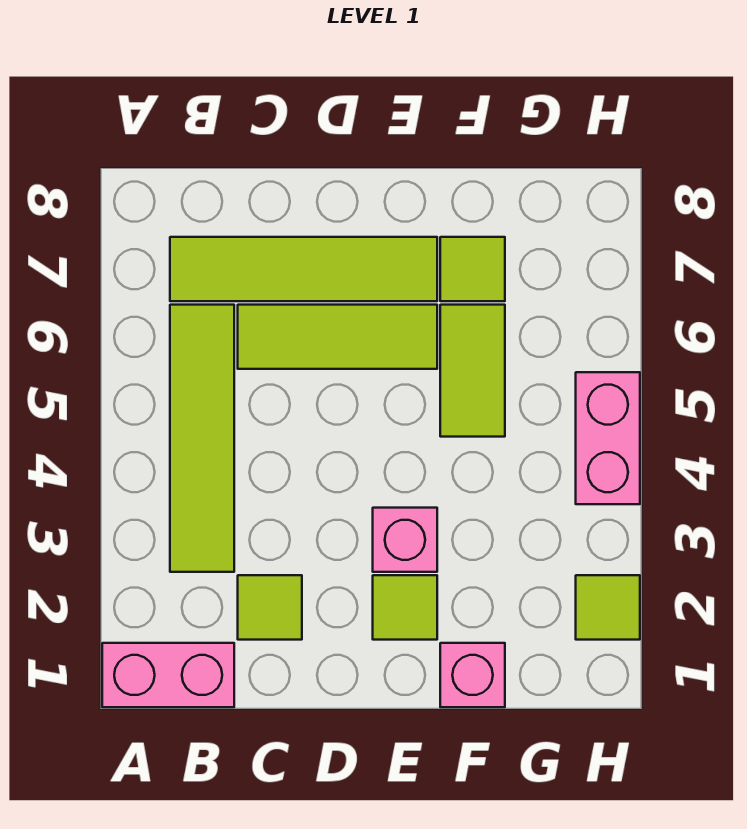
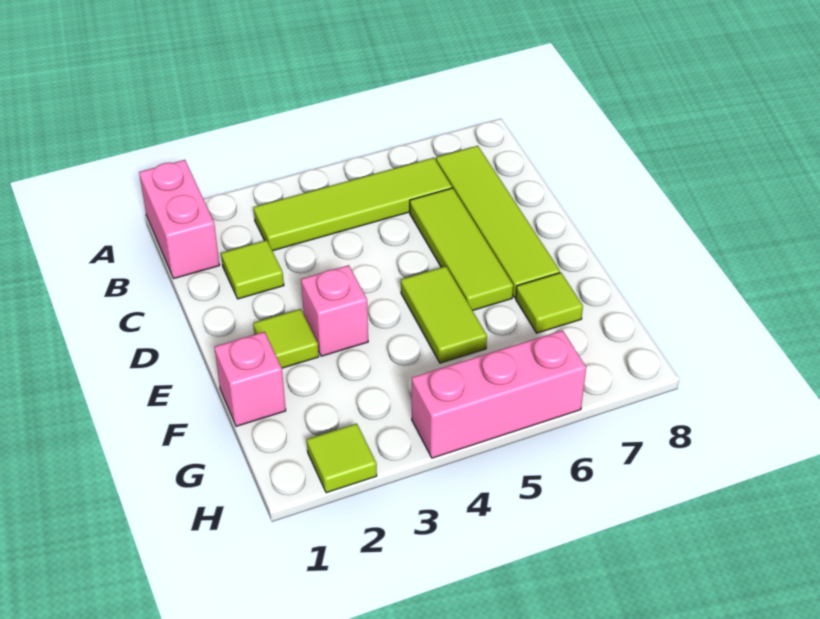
lime tile F5:F6 level 1 -> lime tile E5:F5 level 1
pink brick H4:H5 level 1 -> pink brick H4:H6 level 1

